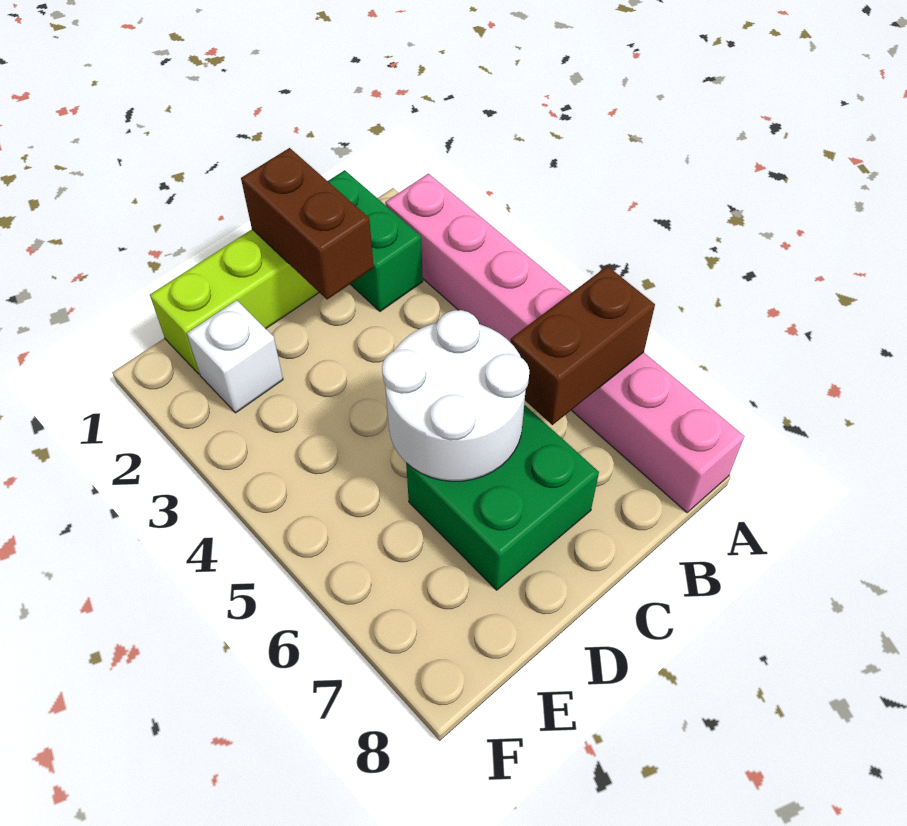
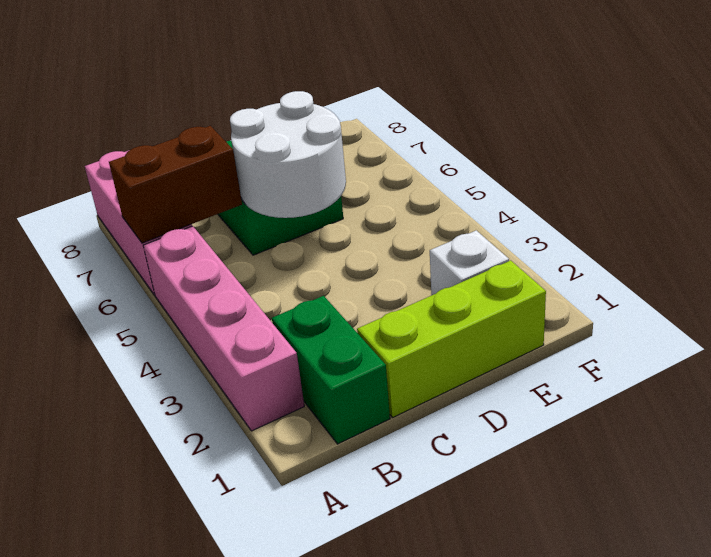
brown brick C1:C2 level 2 -> none

